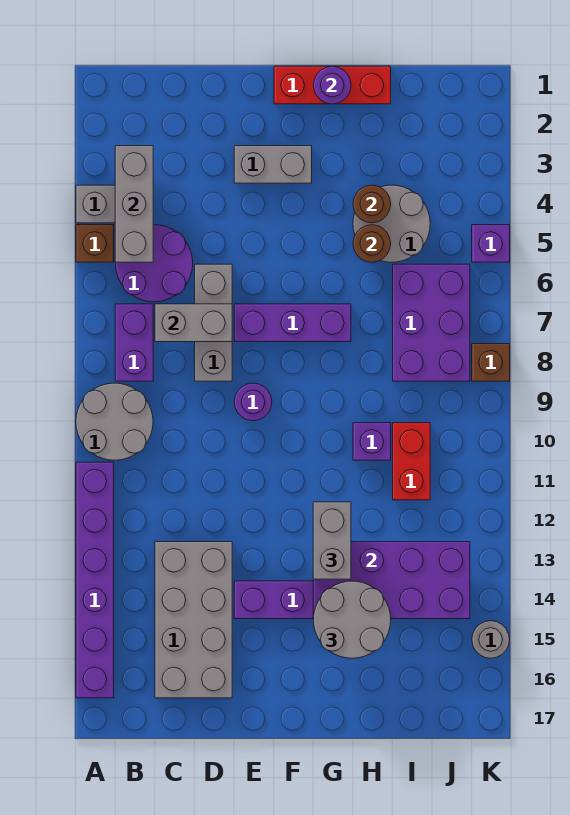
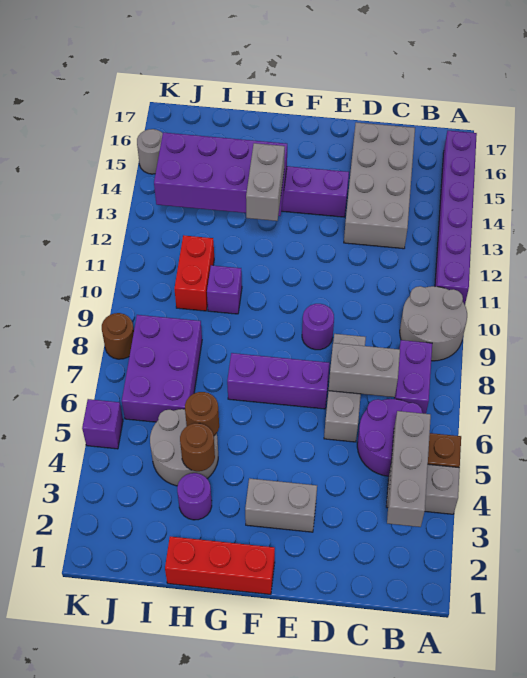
purple round brick G1 level 2 -> purple round brick H3 level 1
grey round brick G14:H15 level 3 -> none
brown brick K8 level 1 -> brown round brick K8 level 1

